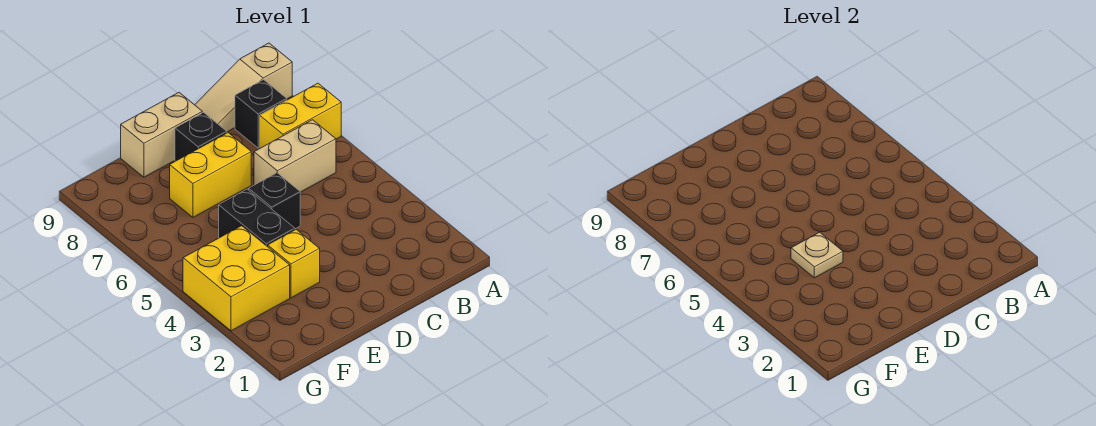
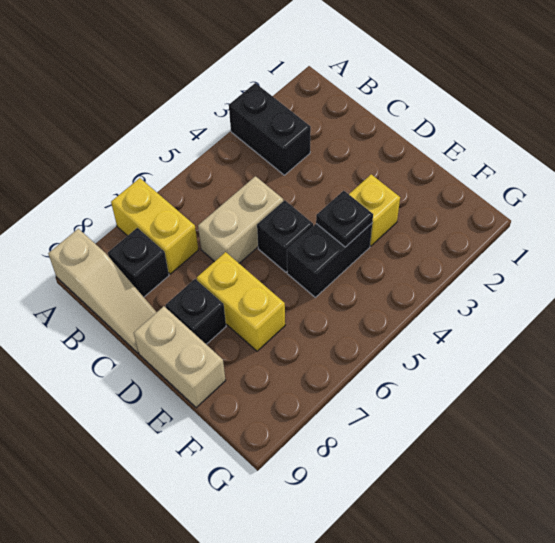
none -> black brick A3:B3 level 1
tan brick B6:C6 level 1 -> tan brick C5:C6 level 1
tan plate E4 level 2 -> black plate E4 level 2
yellow brick F3:G4 level 1 -> none

